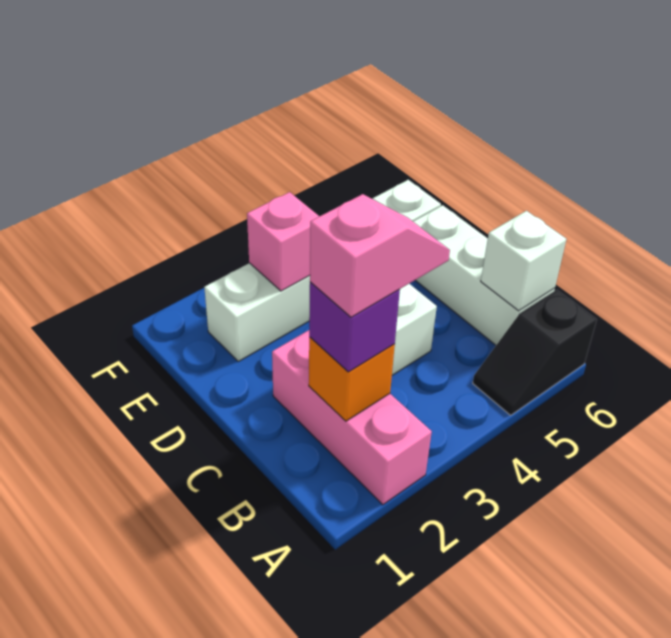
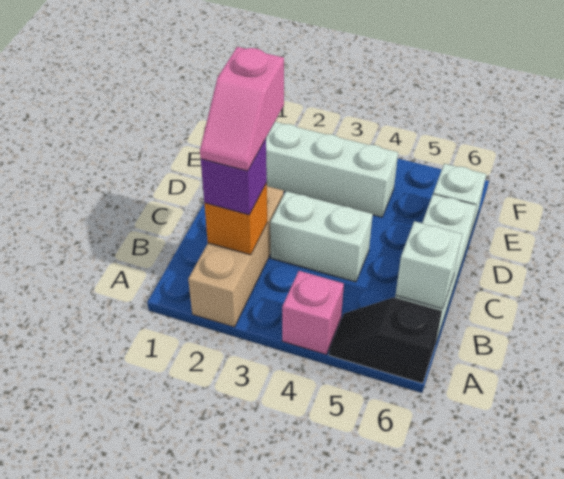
pink brick A2:C2 level 1 -> tan brick A2:C2 level 1
pink slope B2:B3 level 4 top 2 -> pink slope B2:C2 level 4 top C
pink brick E3 level 2 -> pink brick A4 level 1

